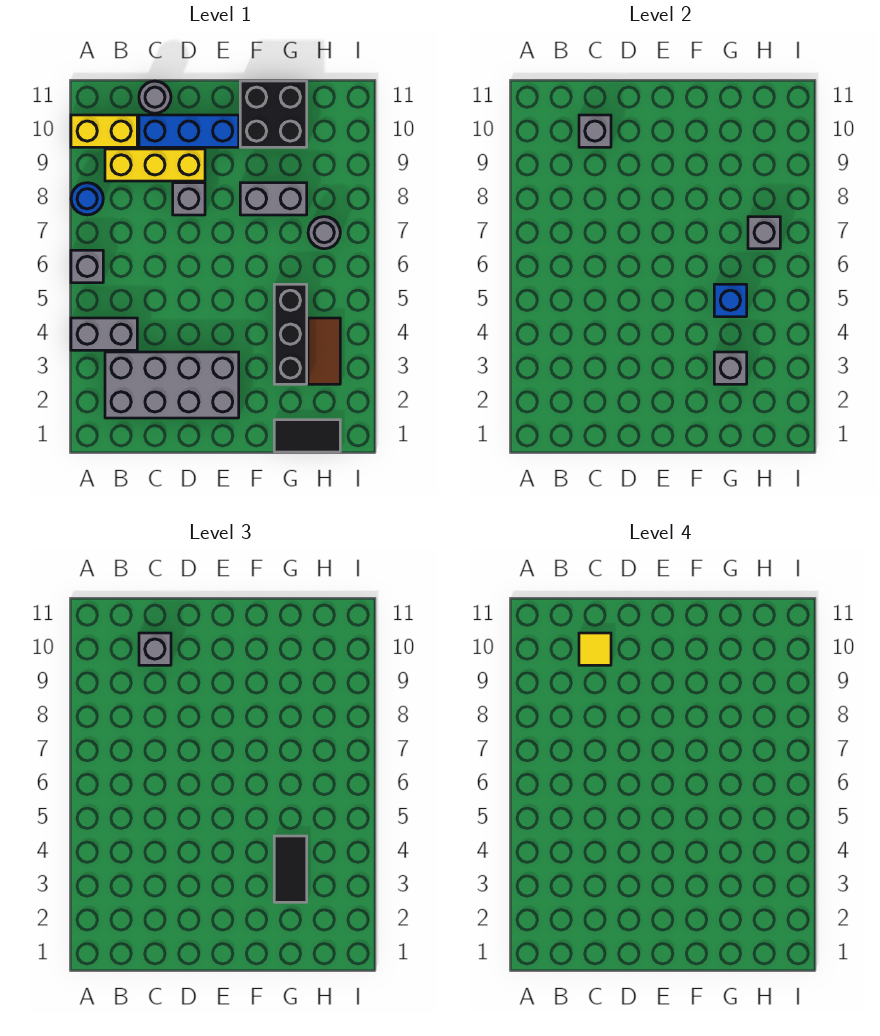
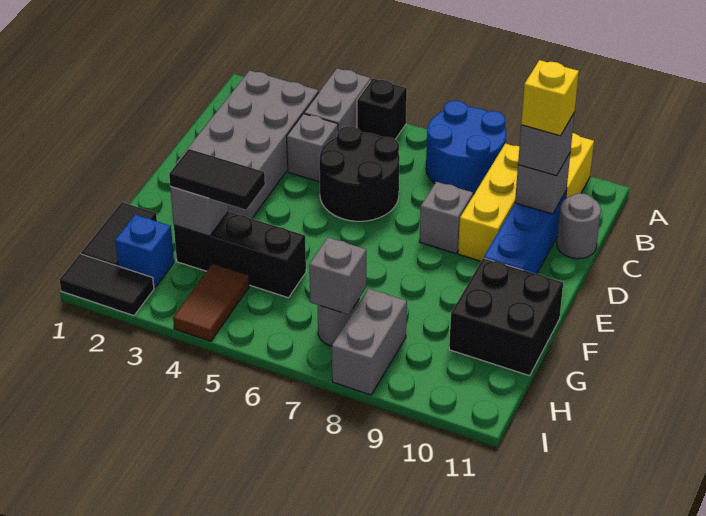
none -> black brick A5 level 1
grey brick A6 level 1 -> grey brick C4 level 1
blue round brick A8 level 1 -> blue round brick A7:B8 level 1
none -> black round brick C5:D6 level 1
yellow tile C10 level 4 -> yellow brick C10 level 4
grey brick F8:G8 level 1 -> grey brick H8:I8 level 1
blue brick G5 level 2 -> blue brick H2 level 1
brown tile H3:H4 level 1 -> brown tile H4:I4 level 1
none -> black tile I1:I2 level 1

